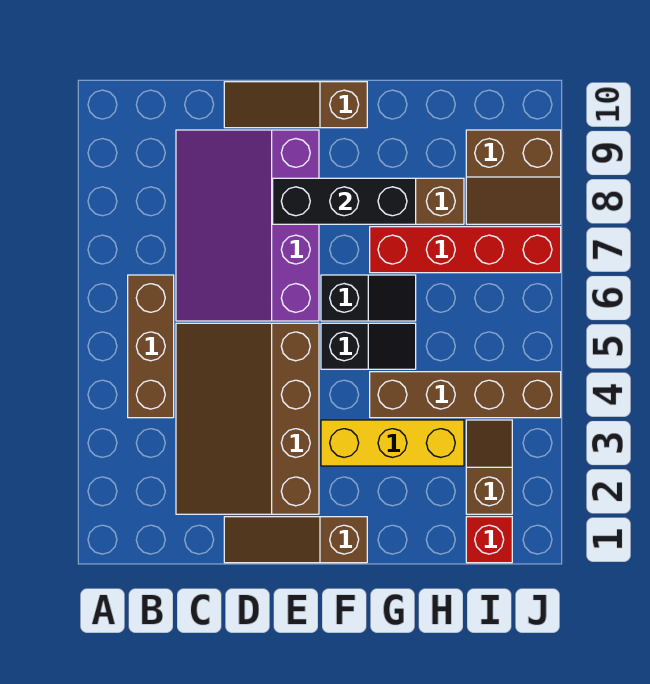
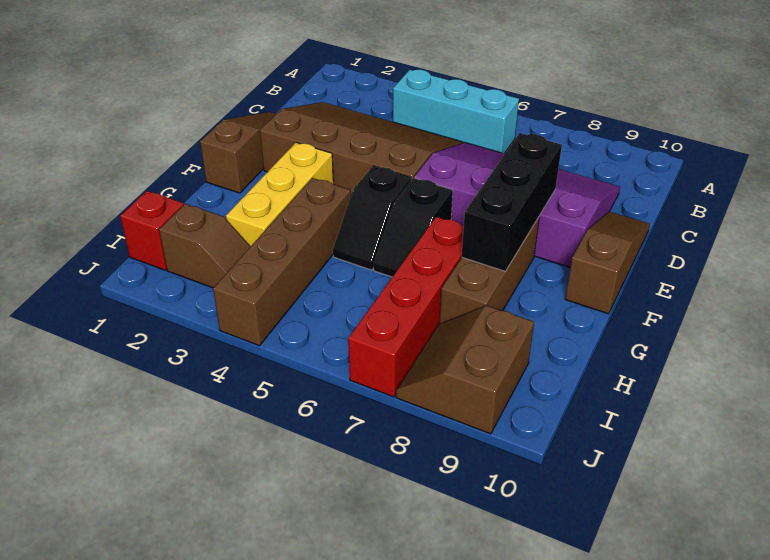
brown brick B4:B6 level 1 -> cyan brick B4:B6 level 1

